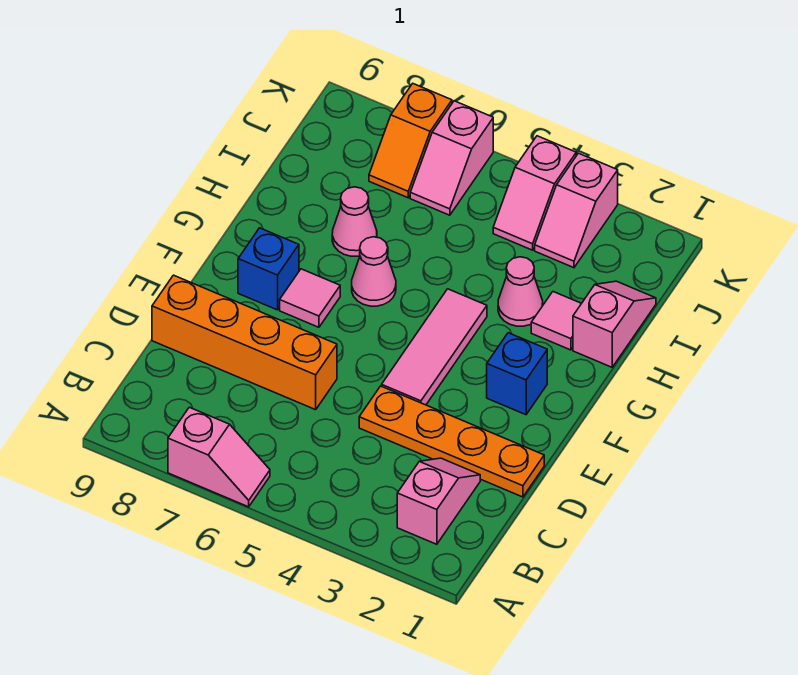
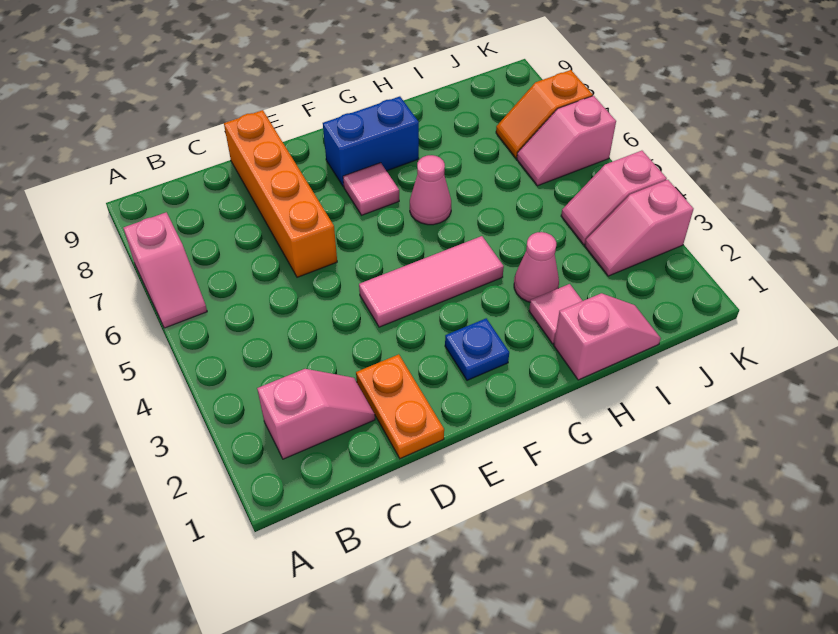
orange plate D1:D4 level 1 -> orange plate D1:D2 level 1
blue brick F2 level 1 -> blue plate F2 level 1
blue brick F8 level 1 -> blue brick F8:G8 level 1
pink cone H7 level 1 -> none

